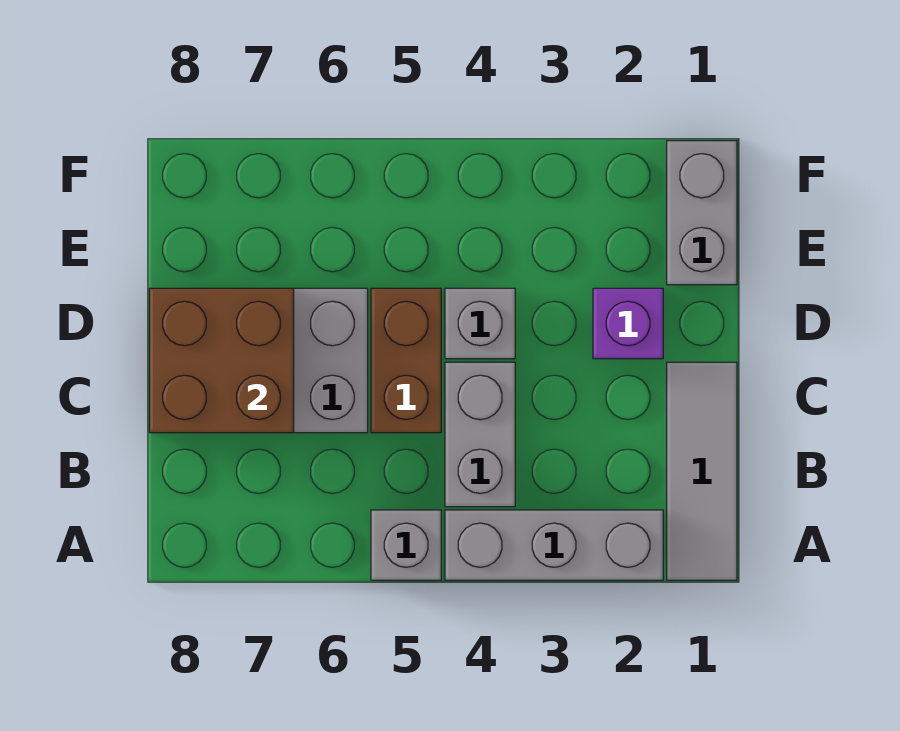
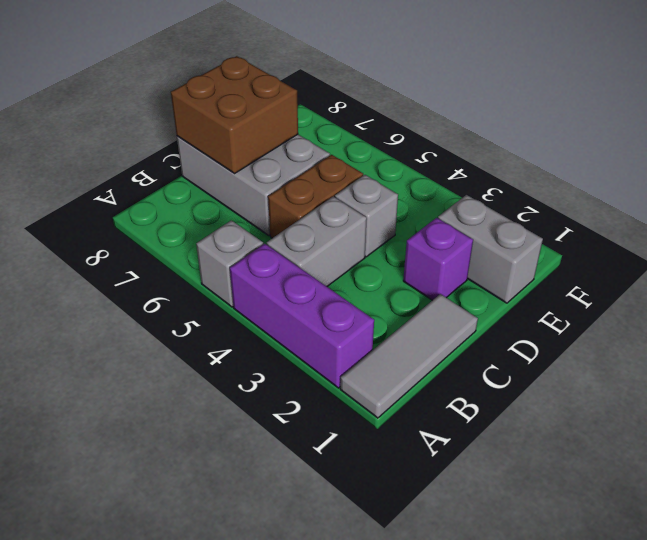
grey brick A2:A4 level 1 -> purple brick A2:A4 level 1
grey brick E1:F1 level 1 -> grey brick E1:E2 level 1

